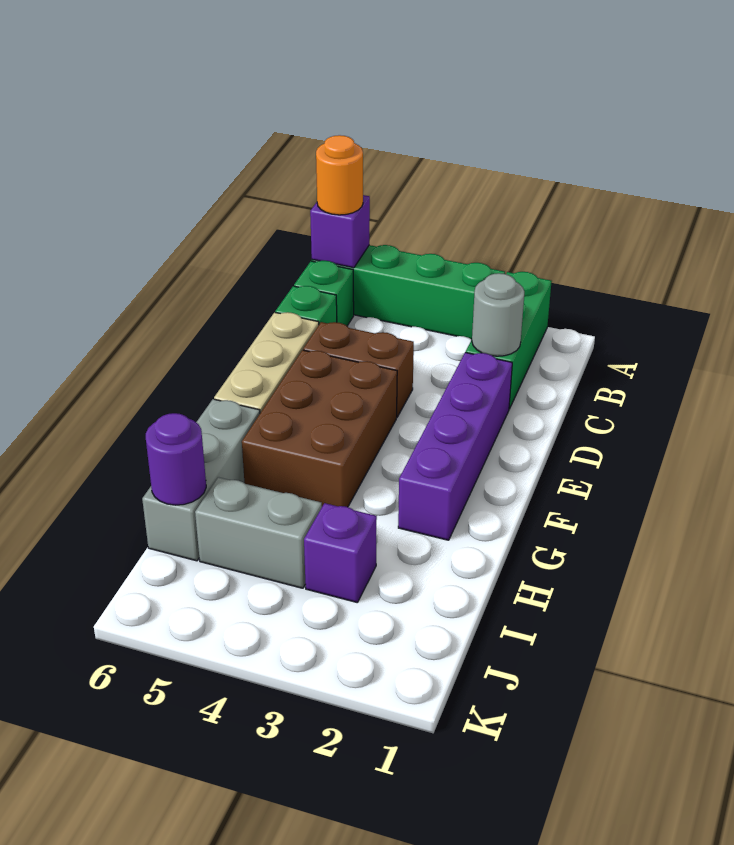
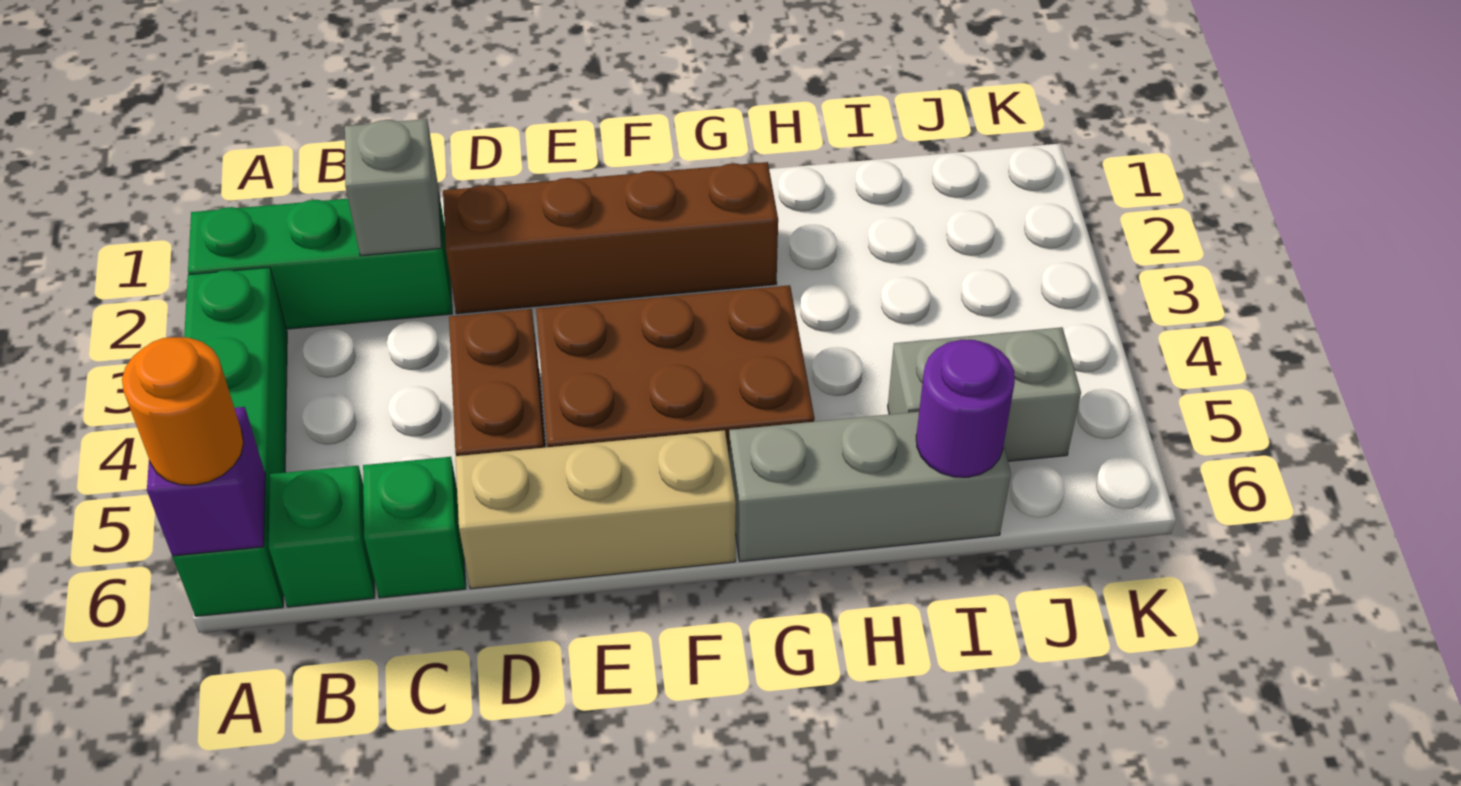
grey round brick C2 level 2 -> grey brick C2 level 2
purple brick D2:G2 level 1 -> brown brick D2:G2 level 1
purple brick I3 level 1 -> none
grey brick I4:I5 level 1 -> grey brick I5:J5 level 1

